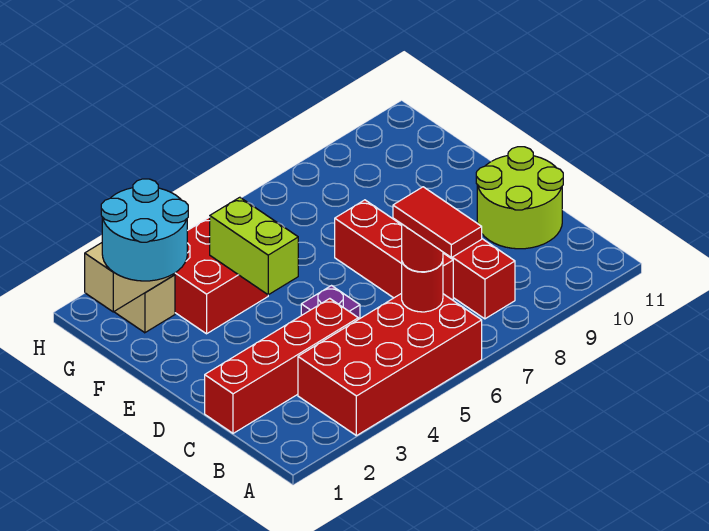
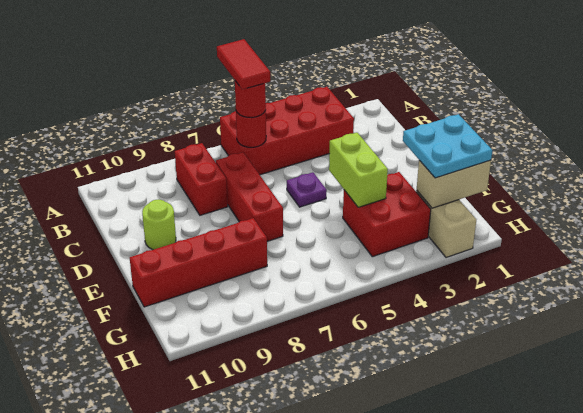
red brick C1:C4 level 1 -> red brick F8:F11 level 1
lime round brick C10:D11 level 1 -> lime round brick D10 level 1
cyan round brick F1:G2 level 3 -> cyan plate F1:G2 level 3

